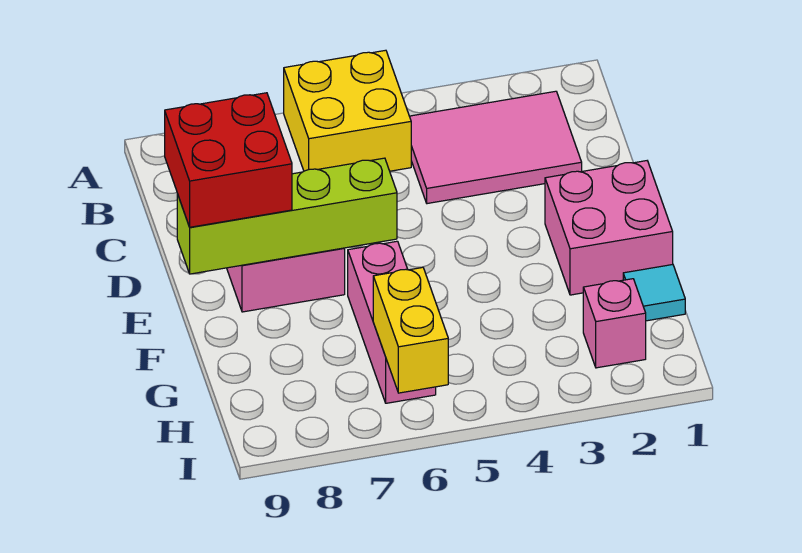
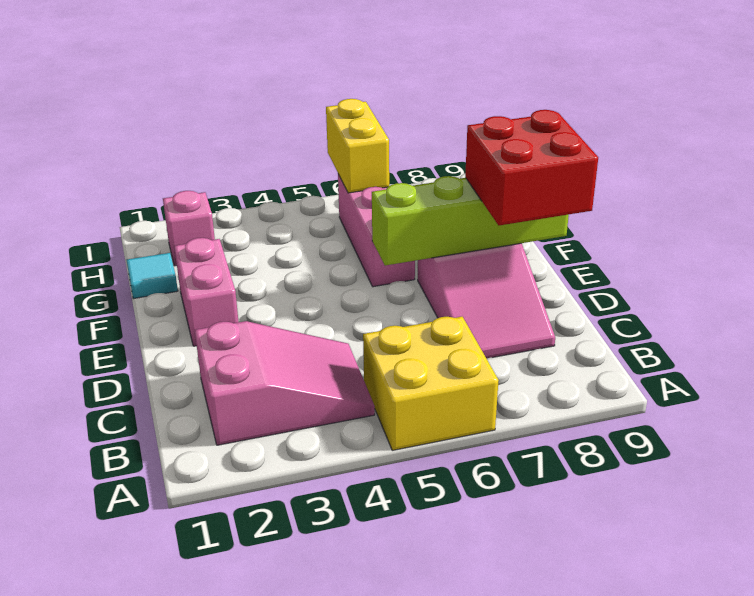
pink tile B2:C4 level 1 -> pink slope B2:C4 level 1 top 2
pink brick E1:F2 level 1 -> pink brick E2:F2 level 1

